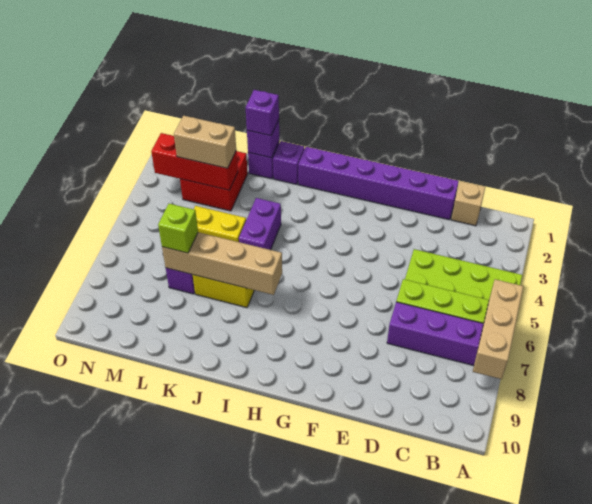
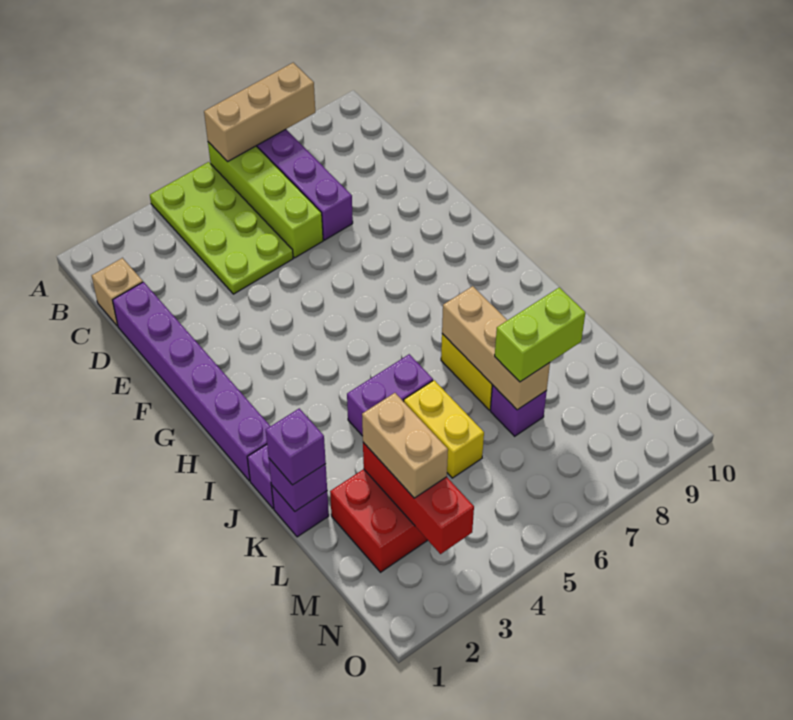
tan brick I7:L7 level 2 -> tan brick J7:L7 level 2
lime brick L7 level 3 -> lime brick L7:L8 level 3

